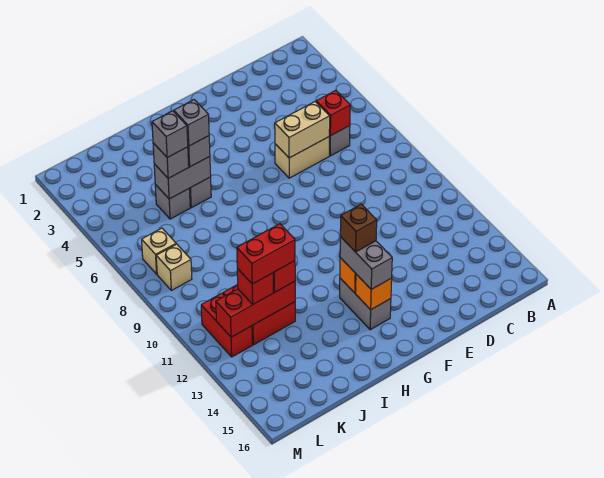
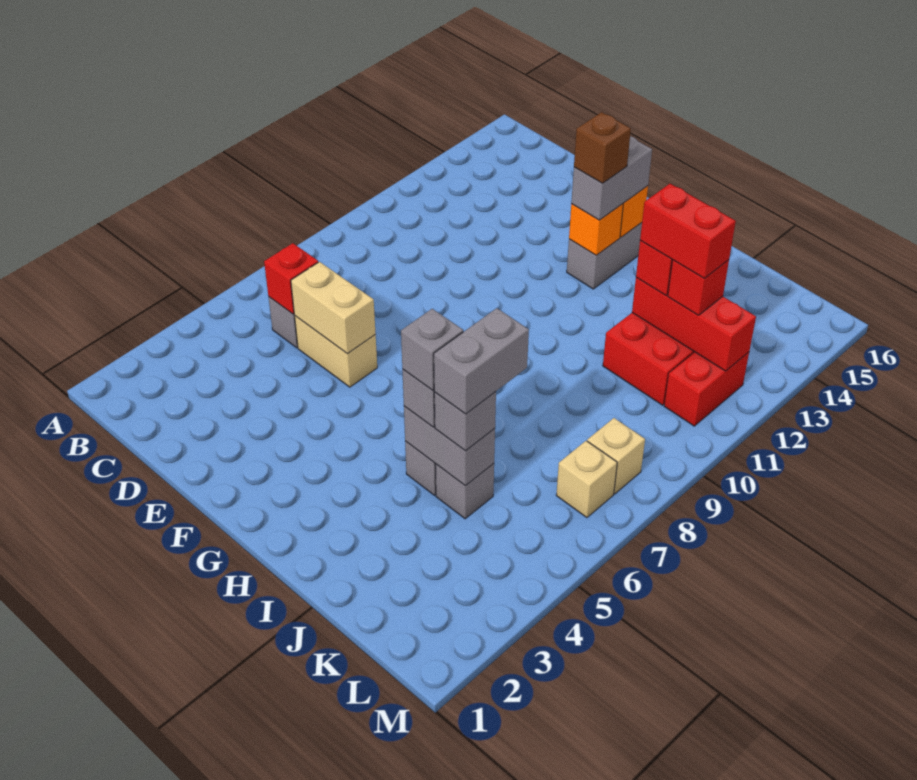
grey brick J5 level 4 -> grey brick J5:J6 level 4

